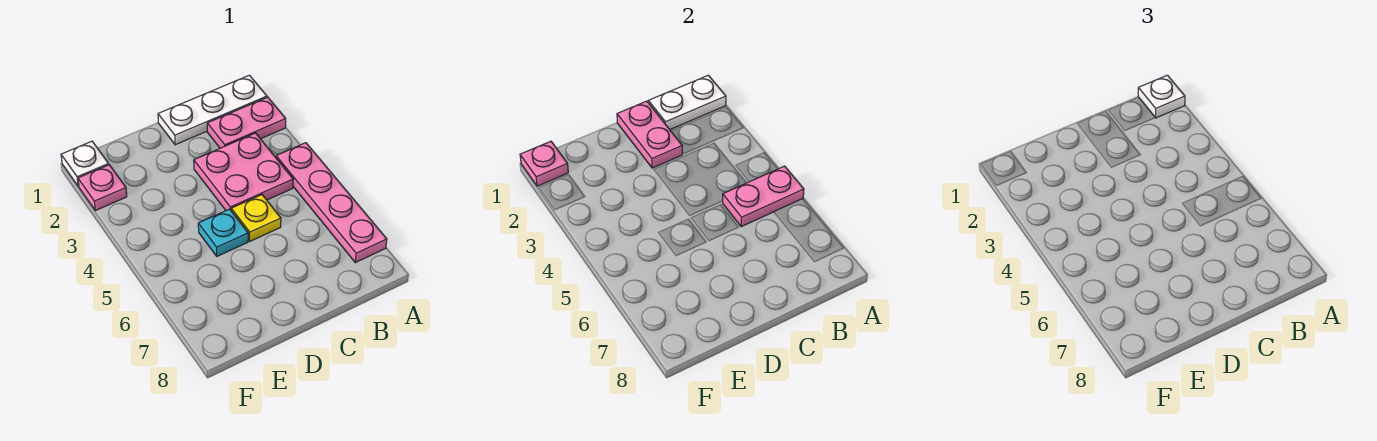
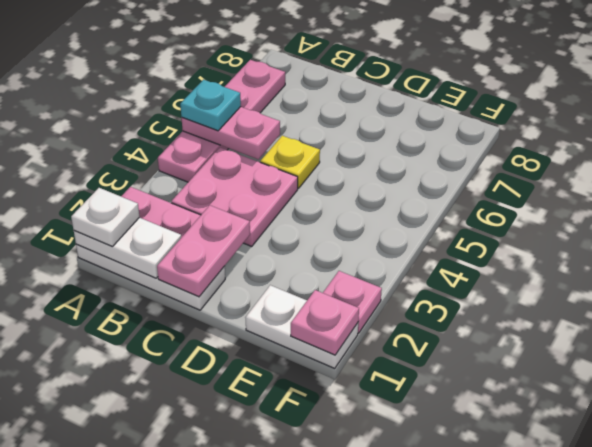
cyan plate D5 level 1 -> cyan plate A5 level 3
white plate F1 level 1 -> white plate E1:F1 level 1

